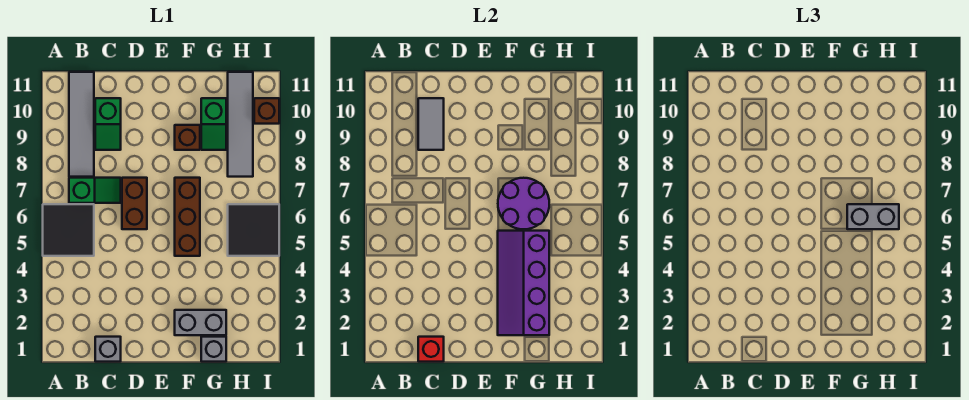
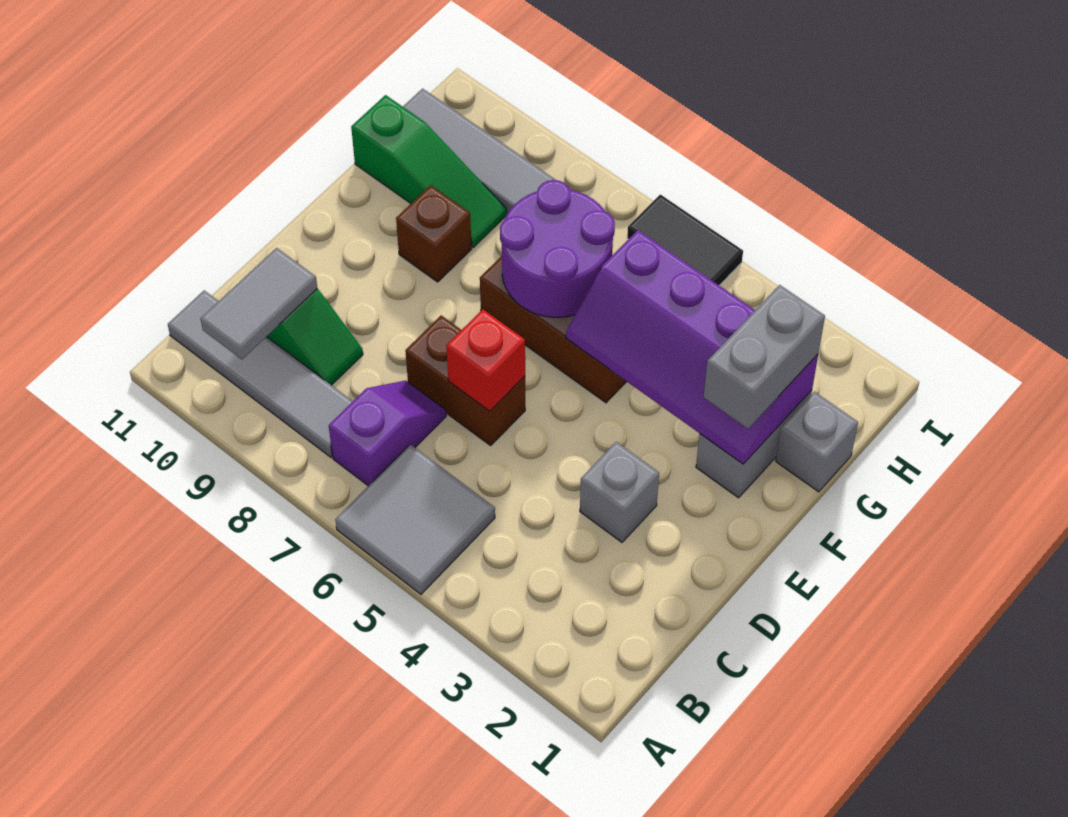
black tile A5:B6 level 1 -> grey tile A5:B6 level 1
green slope B7:C7 level 1 top B -> purple slope B7:C7 level 1 top B
grey brick C1 level 1 -> grey brick D3 level 1
red brick C1 level 2 -> red brick D6 level 2
grey tile C9:C10 level 2 -> grey tile B10:C10 level 2
grey brick G6:H6 level 3 -> grey brick F2:G2 level 3
green slope G9:G10 level 1 top 10 -> green slope G9:G11 level 1 top 11
black tile H5:I6 level 1 -> black tile I5:I6 level 1
brown brick I10 level 1 -> none

